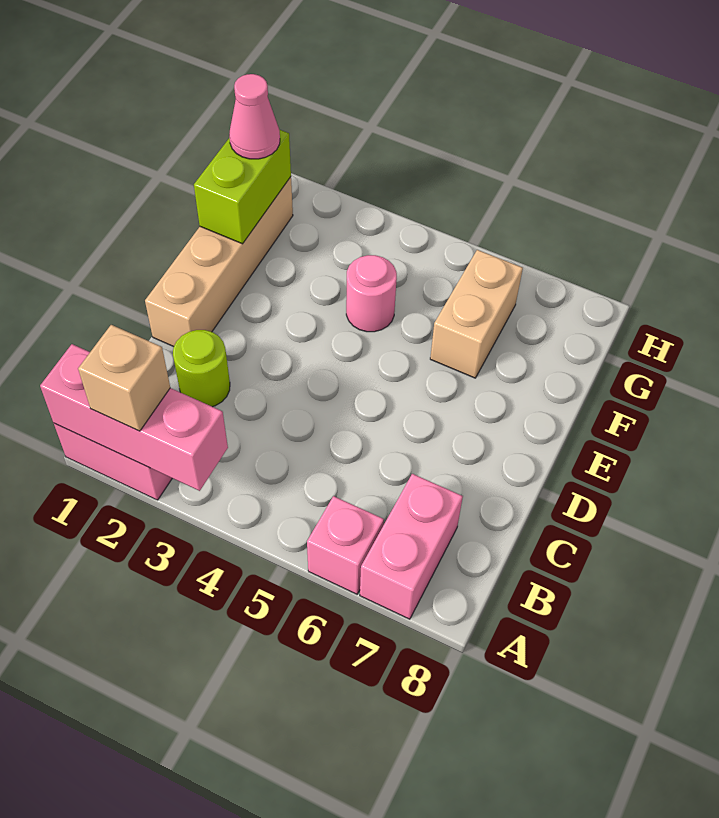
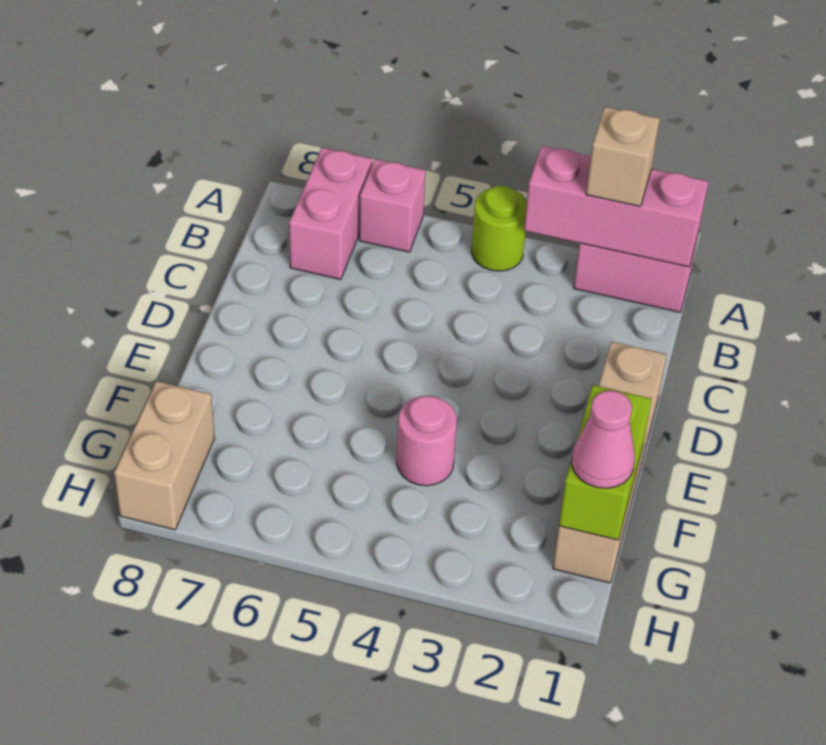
lime round brick C2 level 1 -> lime round brick A4 level 1
tan brick F6:G6 level 1 -> tan brick G8:H8 level 1

